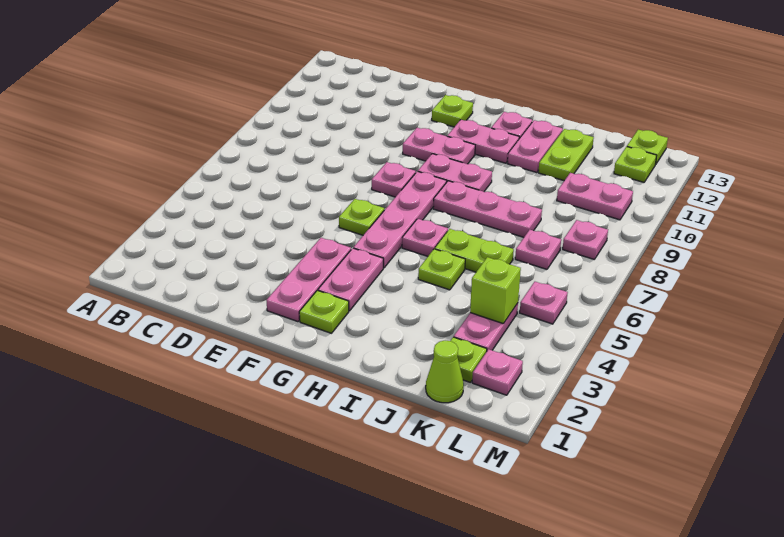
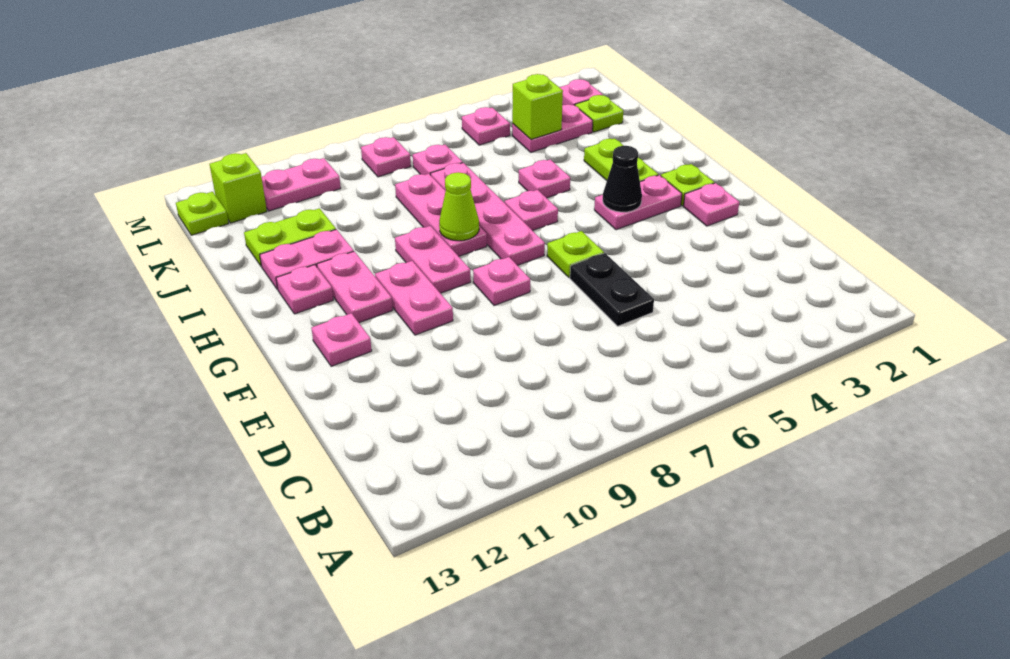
none -> black plate D6:E6 level 1
pink plate F2:F4 level 1 -> pink plate F2 level 1
lime plate F12 level 1 -> pink plate F12 level 1
none -> black cone G4 level 2
pink plate G5:G8 level 1 -> pink plate G7:J7 level 1
lime plate I5 level 1 -> pink plate I5 level 1
lime plate I6:J6 level 1 -> lime plate H3:I3 level 1
lime cone K1 level 1 -> lime cone H8 level 2
pink plate K10:L10 level 1 -> pink plate L10:L11 level 1
lime plate L12 level 1 -> lime brick L12 level 1

